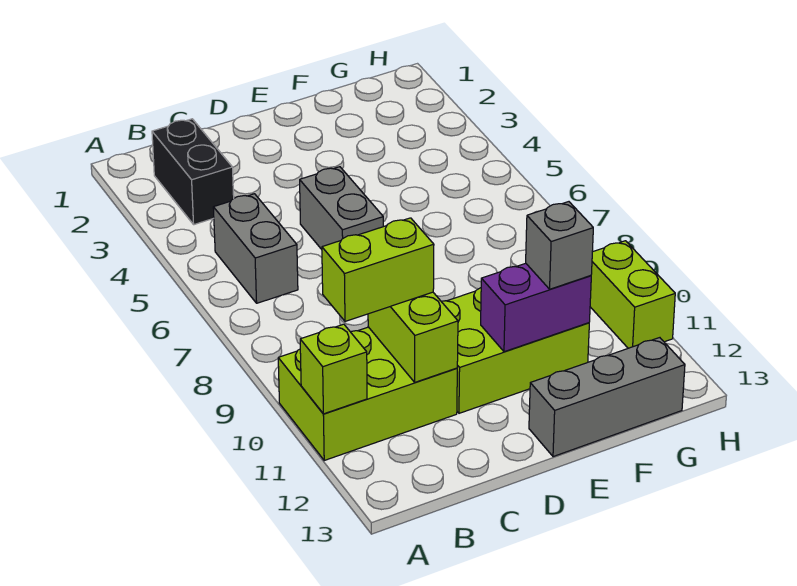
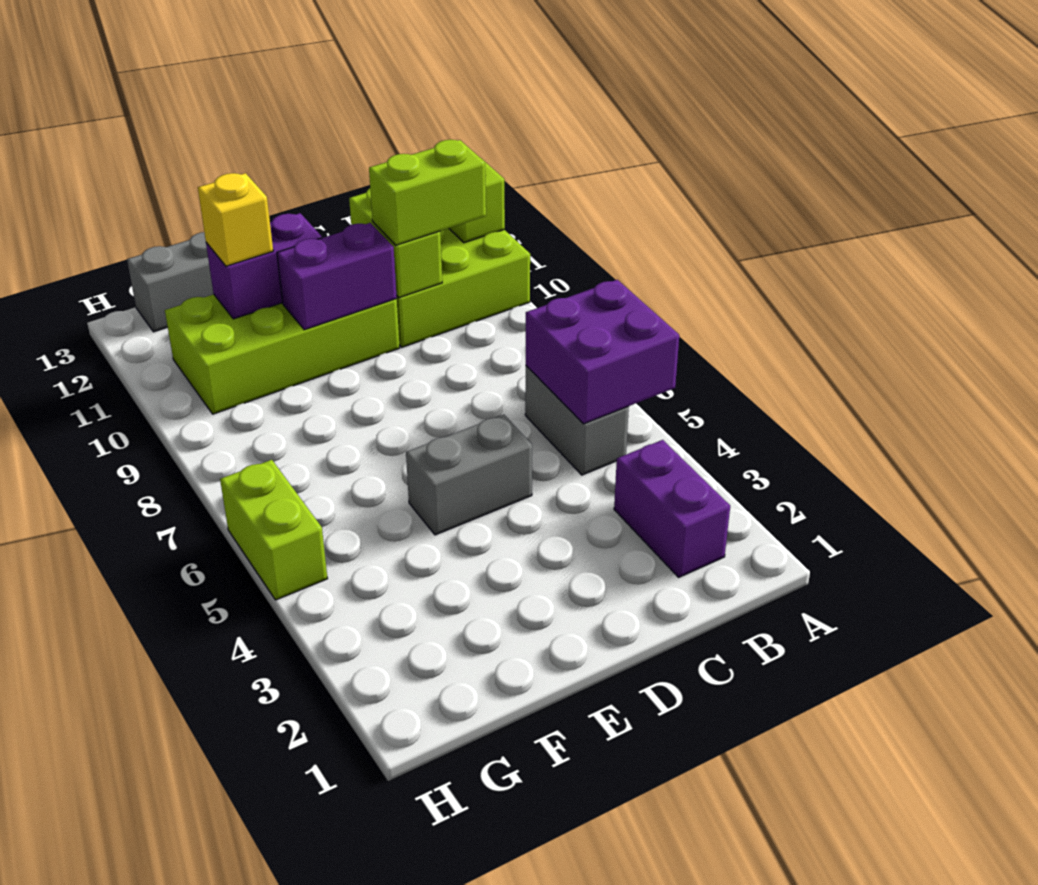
none -> purple brick A5:B6 level 2
black brick B2:B3 level 1 -> purple brick B2:B3 level 1
grey brick D5:D6 level 1 -> grey brick D5:E5 level 1
lime brick D10:F11 level 1 -> lime brick D10:G11 level 1
none -> purple brick D10:E10 level 2
grey brick F11 level 3 -> yellow brick F11 level 3
lime brick H10:H11 level 1 -> lime brick H5:H6 level 1

